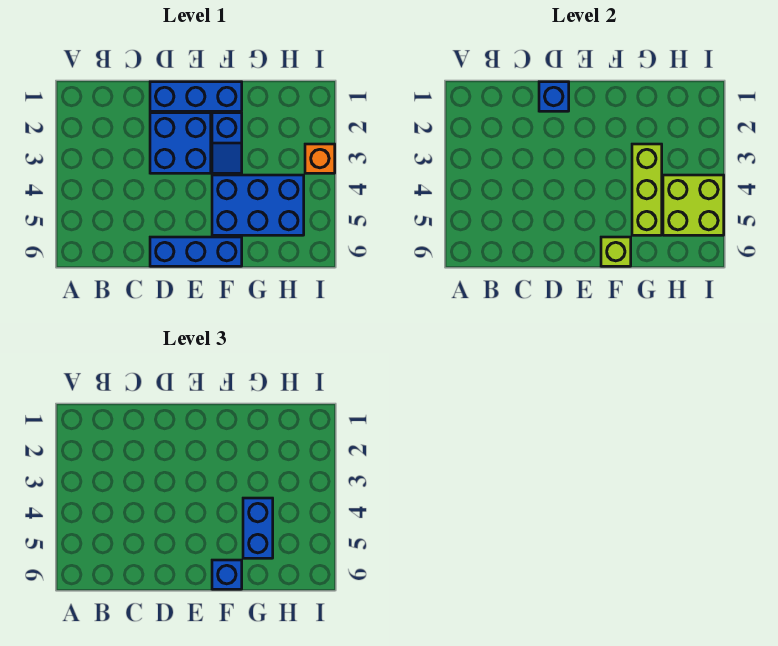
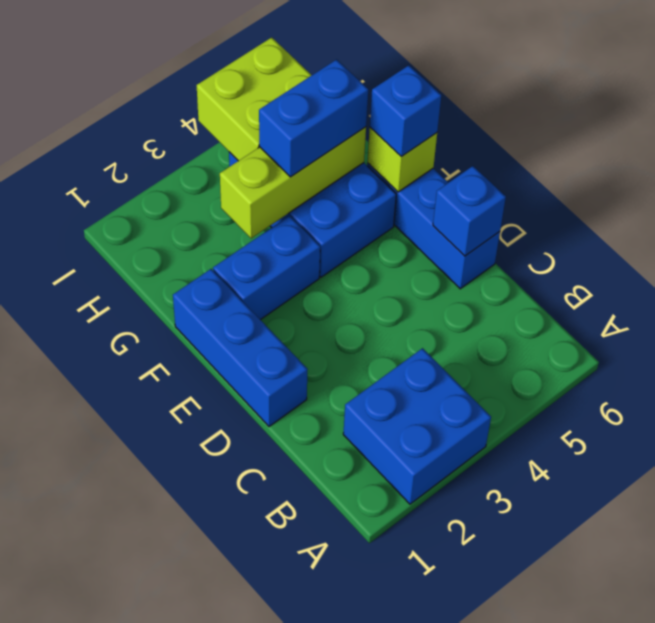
blue brick D1 level 2 -> blue brick D6 level 2
blue brick D2:E3 level 1 -> blue brick A2:B3 level 1
blue slope F2:F3 level 1 top 2 -> blue brick F2:F3 level 1
orange brick I3 level 1 -> none

